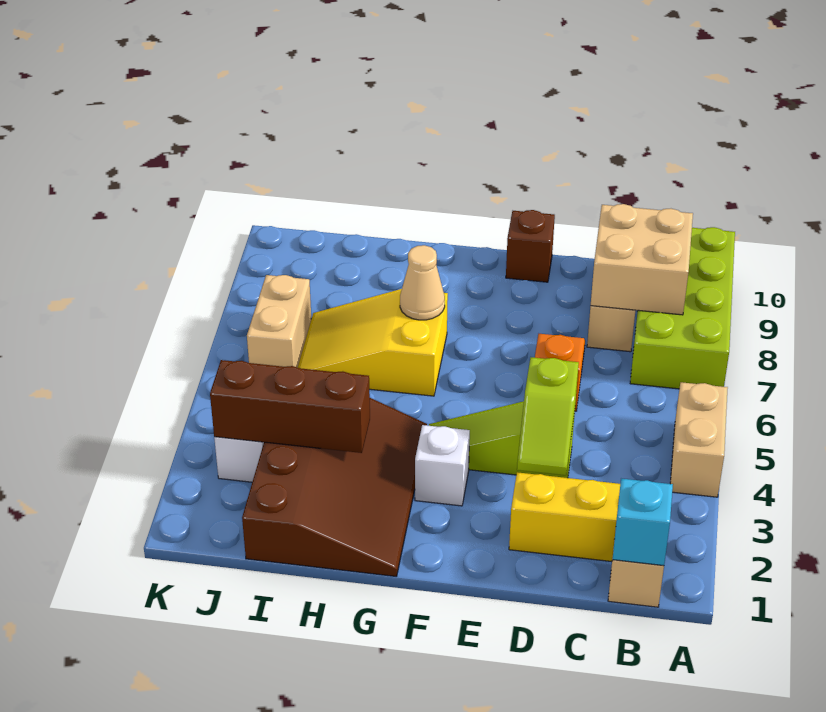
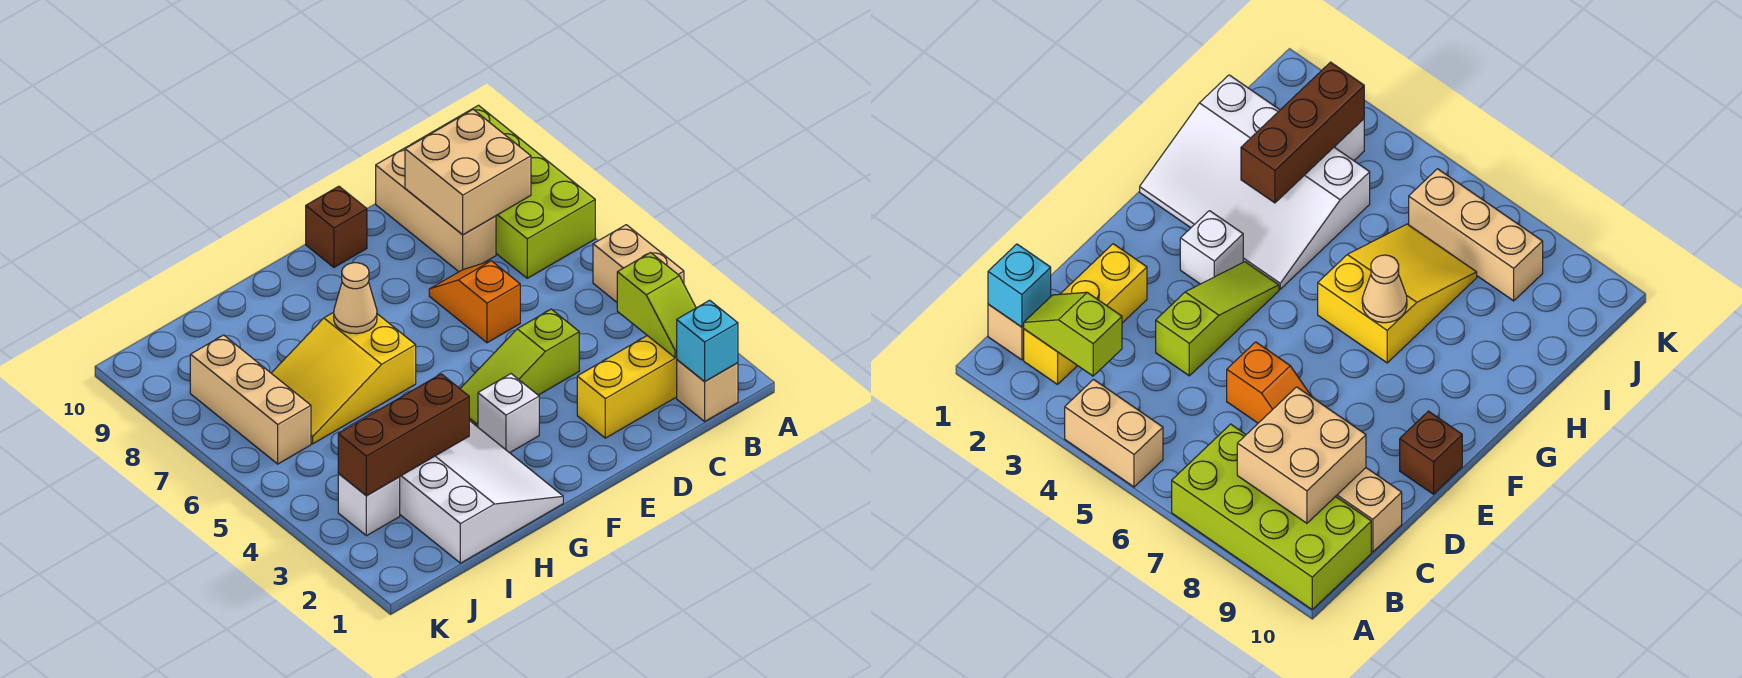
lime slope D3:D4 level 2 top 4 -> lime slope B2:B3 level 2 top 3
brown slope G1:I4 level 1 top I -> white slope G1:I4 level 1 top I
tan brick J6:J7 level 1 -> tan brick J6:J8 level 1

